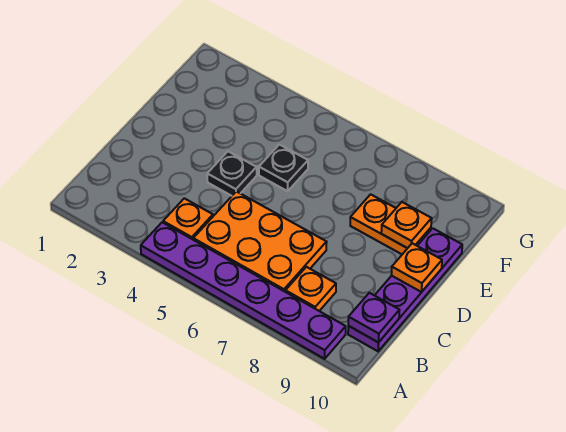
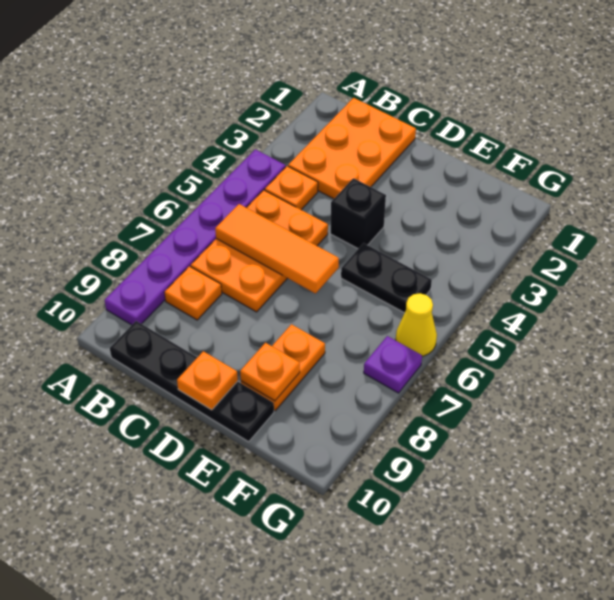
none -> orange plate B1:C3 level 1
none -> orange tile B6:D6 level 2
purple plate B10:E10 level 1 -> black plate B10:E10 level 1
purple plate B10 level 2 -> purple plate G7 level 1
black plate D4 level 1 -> black brick D4 level 1
black plate E5 level 1 -> black plate E5:F5 level 1
none -> yellow cone G6 level 1

